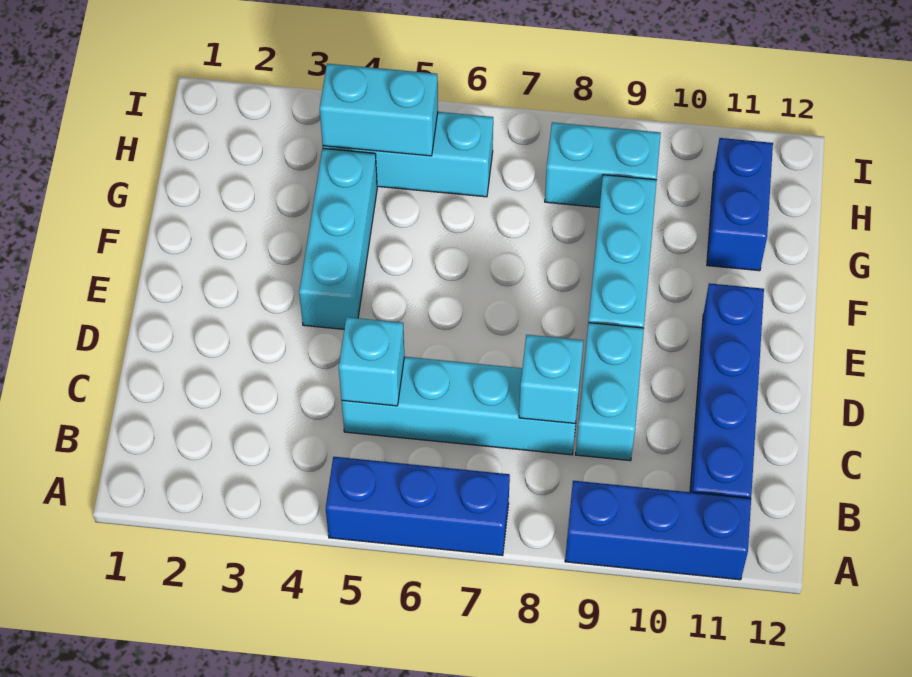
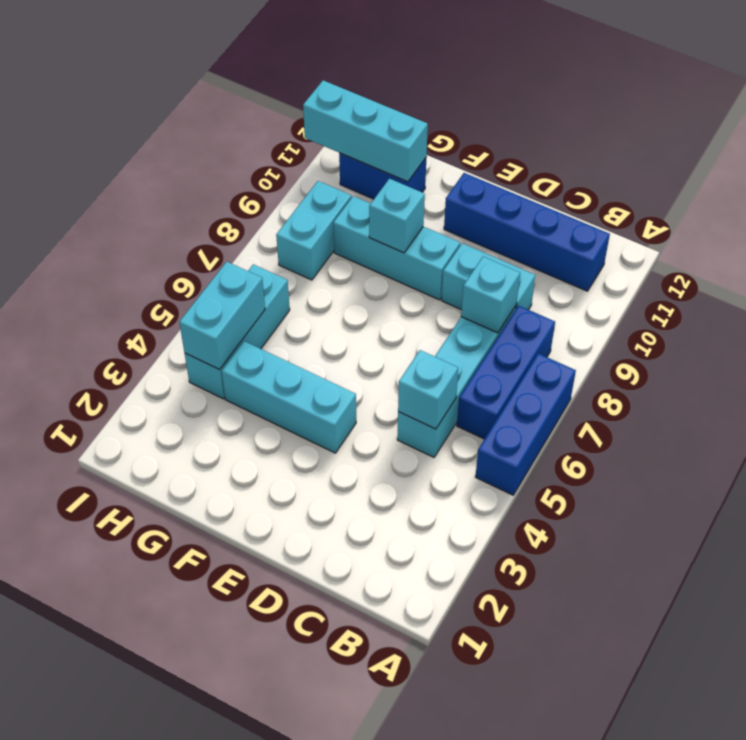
blue brick A9:A11 level 1 -> blue brick B6:B8 level 1
none -> cyan brick F9 level 2
none -> cyan brick G11:I11 level 2

